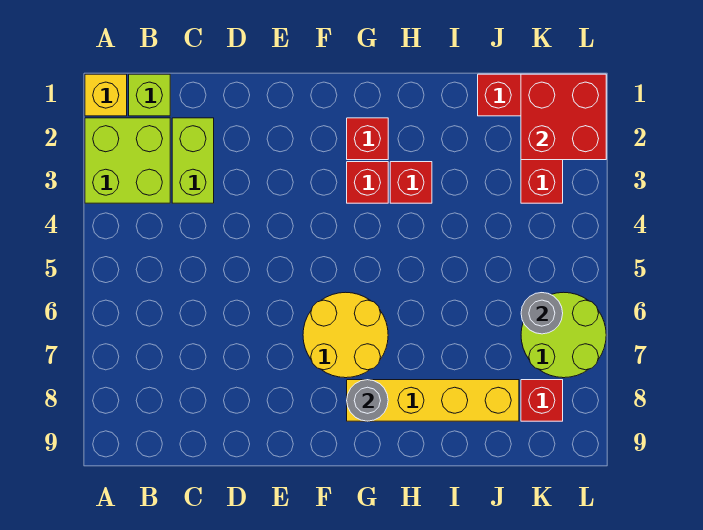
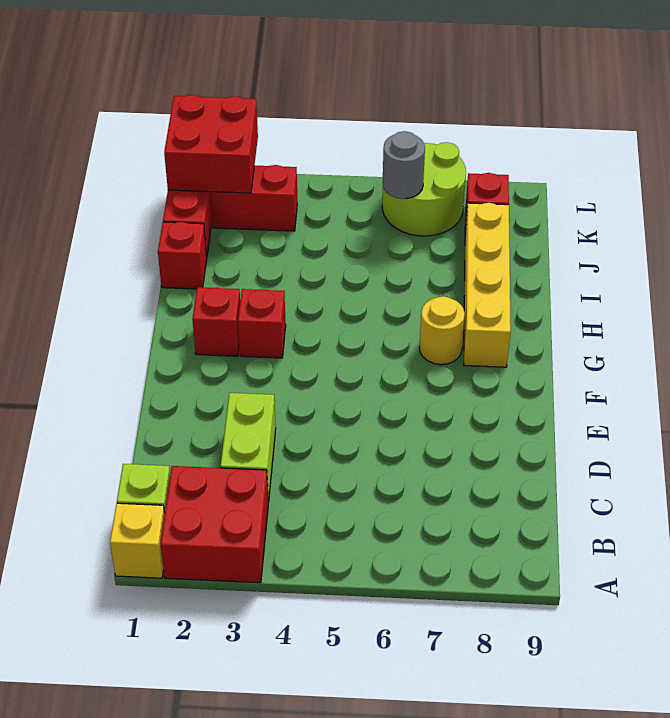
lime brick A2:B3 level 1 -> red brick A2:B3 level 1
lime brick C2:C3 level 1 -> lime brick C3:D3 level 1
yellow round brick F6:G7 level 1 -> yellow round brick G7 level 1
grey round brick G8 level 2 -> none
red brick H3 level 1 -> red brick I1 level 1

